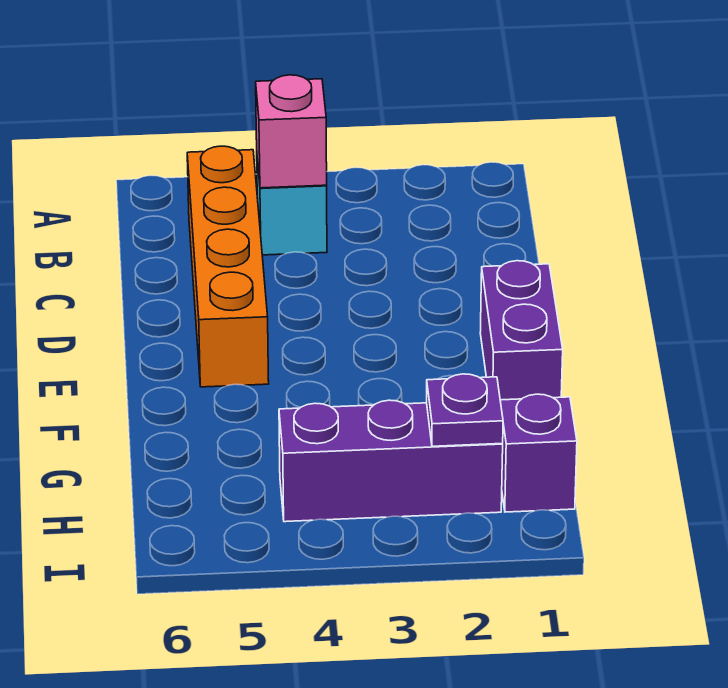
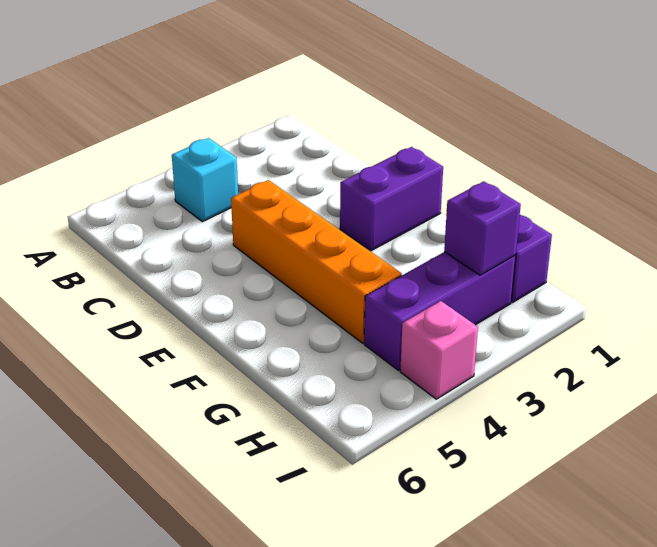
pink brick B4 level 2 -> pink brick I4 level 1
orange brick B5:E5 level 1 -> orange brick D4:G4 level 1
purple brick E1:F1 level 1 -> purple brick E1:E2 level 1
purple plate H2 level 2 -> purple brick H2 level 2

